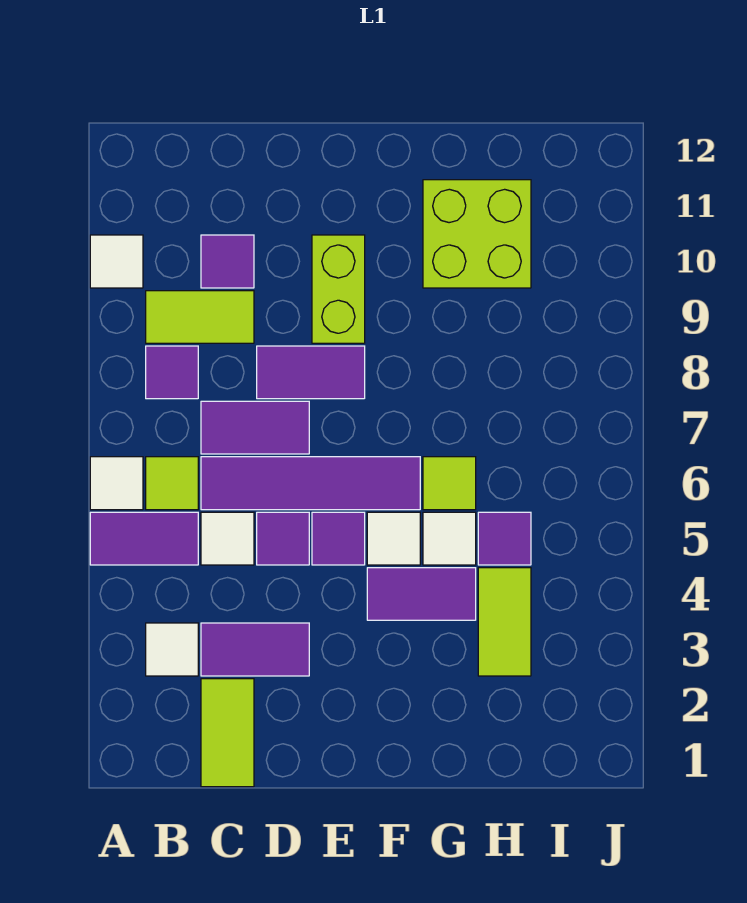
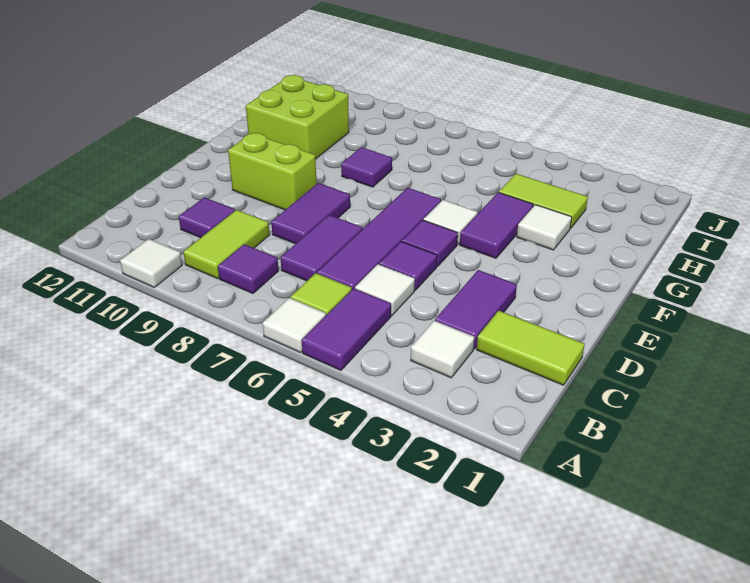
white tile G5 level 1 -> white tile G3 level 1
lime tile G6 level 1 -> none
purple tile H5 level 1 -> purple tile G8 level 1

